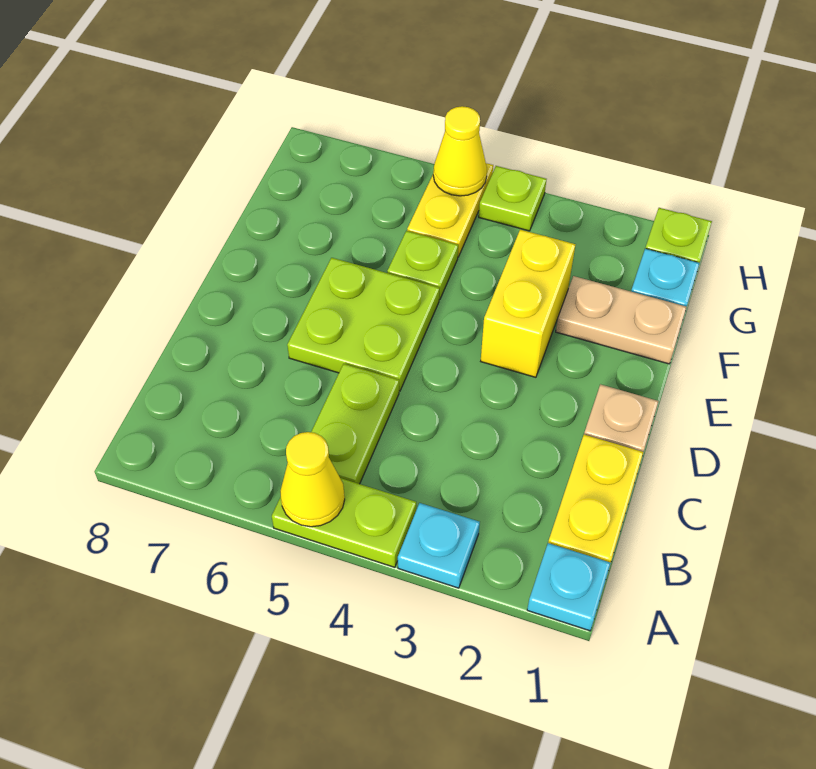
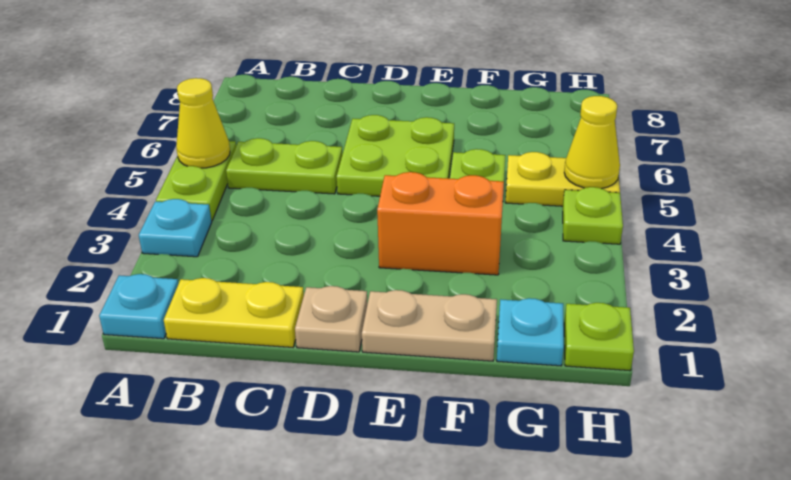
yellow brick E3:F3 level 1 -> orange brick E3:F3 level 1
tan plate F1:F2 level 1 -> tan plate E1:F1 level 1

